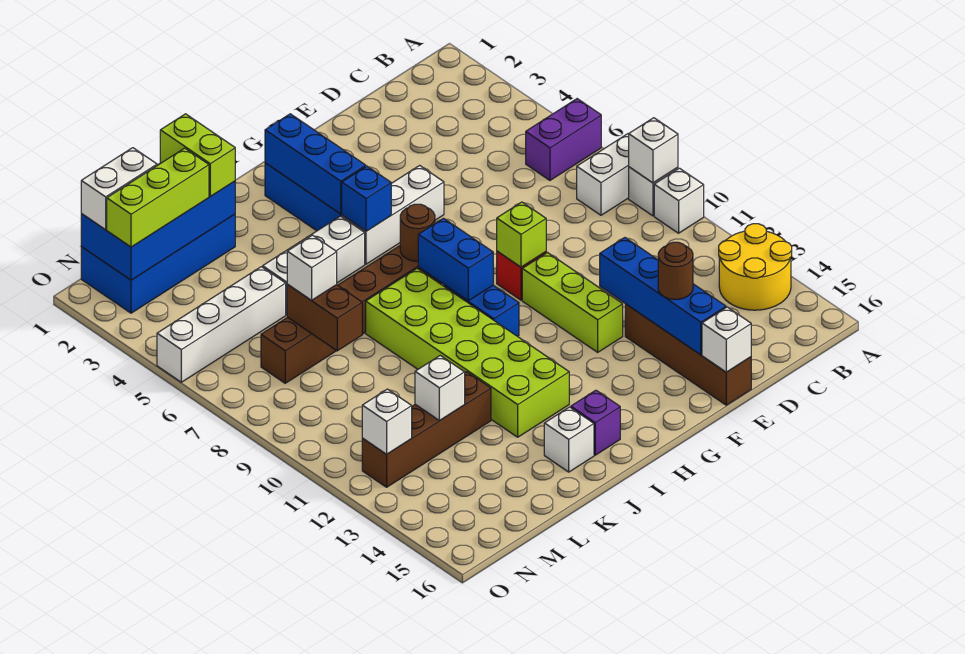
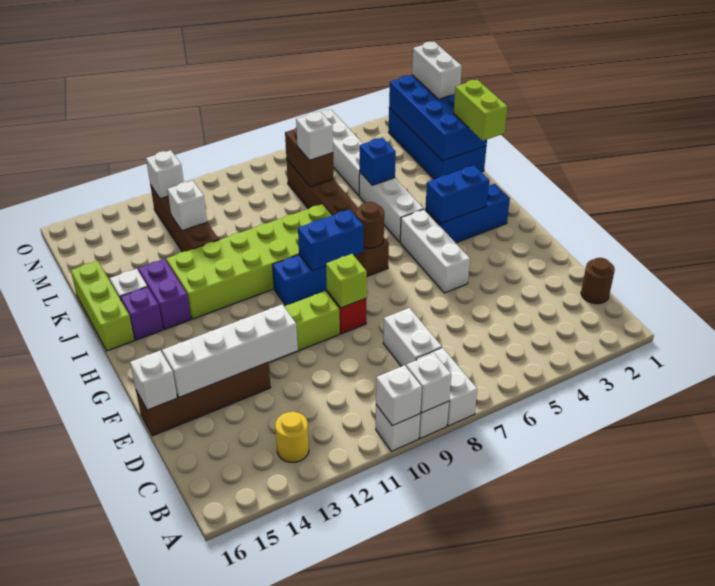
purple brick A6:B6 level 1 -> purple brick I14:J14 level 1
none -> white brick A10 level 2
yellow round brick A13:B14 level 1 -> yellow round brick B13 level 1
none -> white brick C8:D8 level 1
blue brick E12:E15 level 2 -> white brick E12:E15 level 2
brown round brick E14 level 3 -> brown round brick C1 level 1
blue brick H2:H4 level 2 -> blue brick H3:H4 level 2
blue brick H5 level 2 -> blue brick K5 level 2
lime brick K1:K2 level 3 -> lime brick J1:K1 level 3
lime brick L2:N2 level 3 -> lime brick I16:K16 level 1
brown brick L7:L8 level 2 -> brown brick L7:M7 level 2

